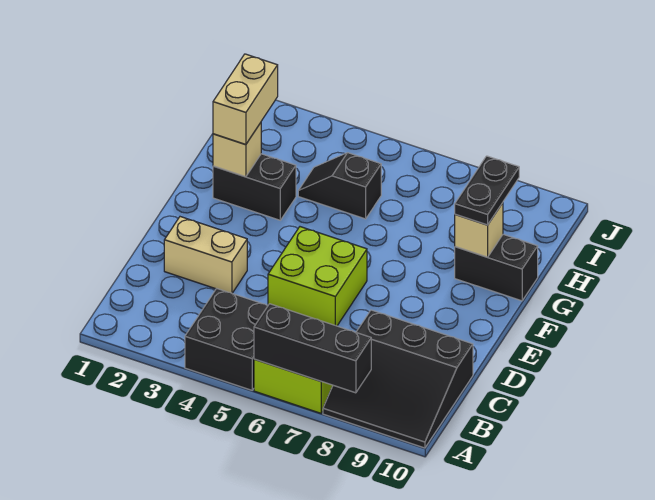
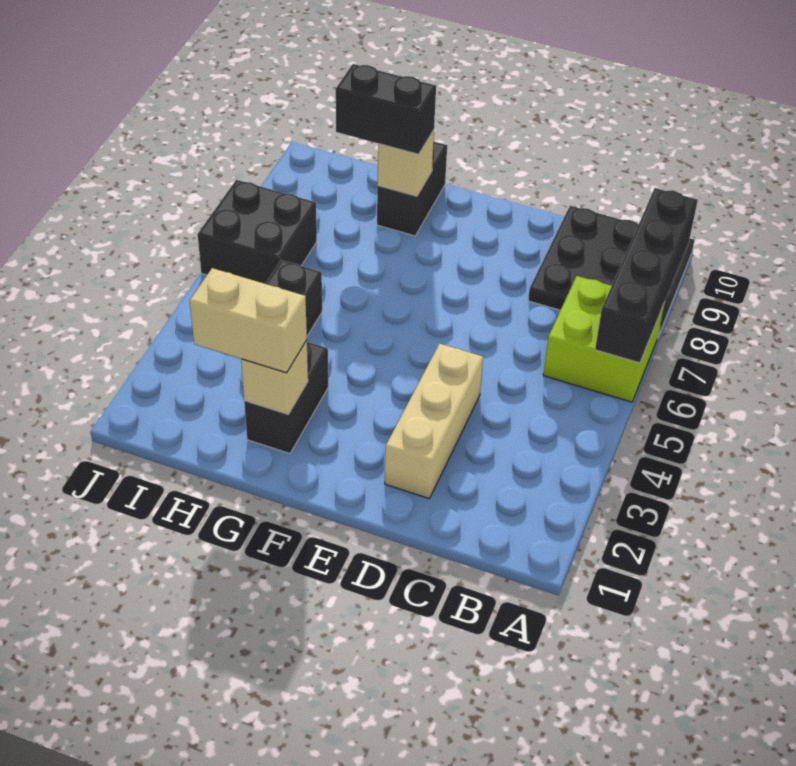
black brick A4:B5 level 1 -> black brick I6:J7 level 1
black brick A6:A8 level 2 -> black brick A6:A9 level 2
black slope A8:C10 level 1 top C -> black plate A8:C10 level 1
tan brick D2:D3 level 1 -> tan brick D2:D4 level 1
lime brick D5:E6 level 1 -> none
black plate G9:H9 level 3 -> black brick G9:H9 level 3

